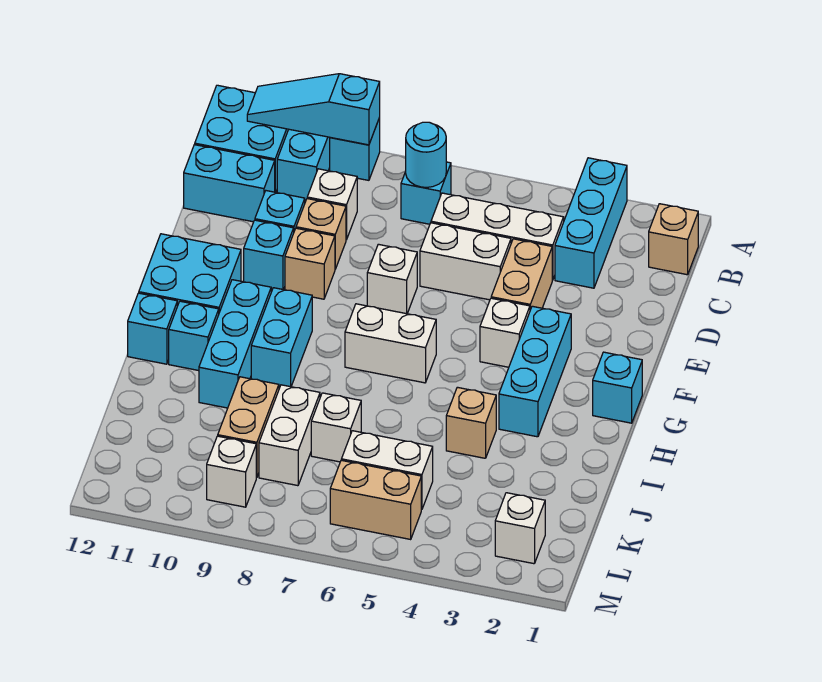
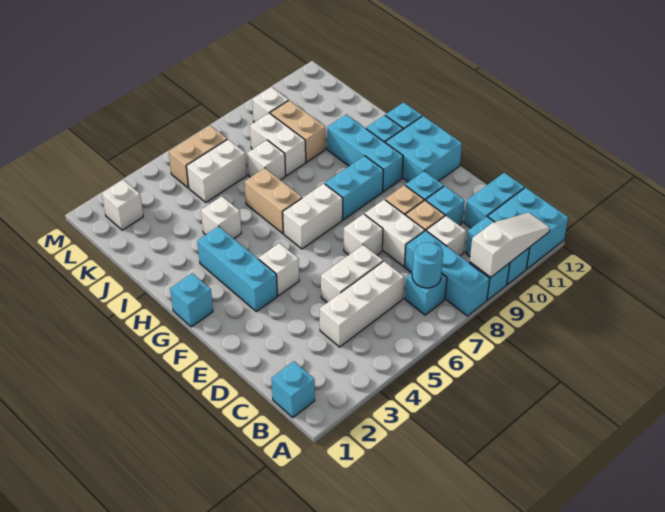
cyan brick A3:C3 level 1 -> cyan brick A8:C8 level 1
cyan slope A9:A11 level 2 top 9 -> white slope A9:A11 level 2 top 9
tan brick B1 level 1 -> cyan brick B1 level 1
tan brick D4:E4 level 1 -> tan brick H6:I6 level 1
none -> white brick D8:E8 level 1
cyan brick G9:H9 level 1 -> cyan brick G8:G9 level 1
tan brick I4 level 1 -> white brick I4 level 1

